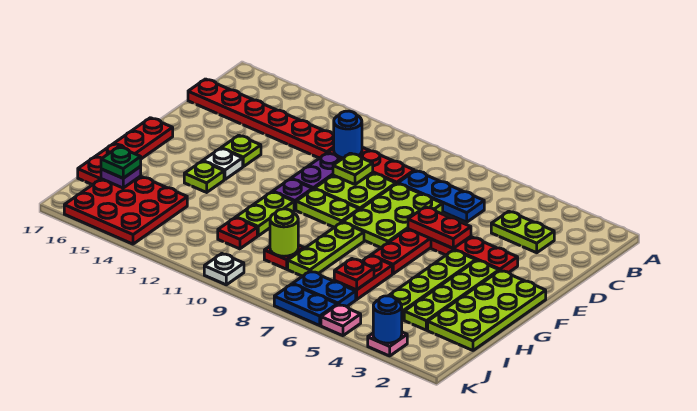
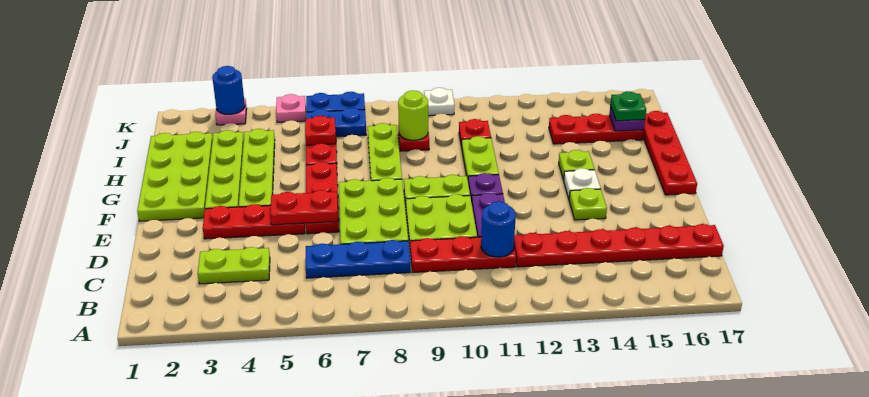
lime plate D10 level 2 -> none
red plate I14:K16 level 1 -> red plate I14:I16 level 1

